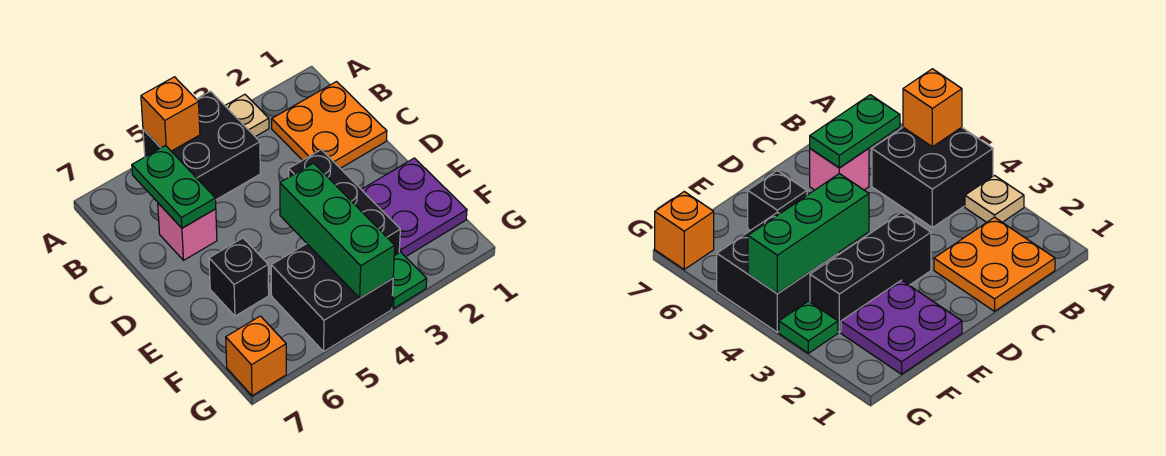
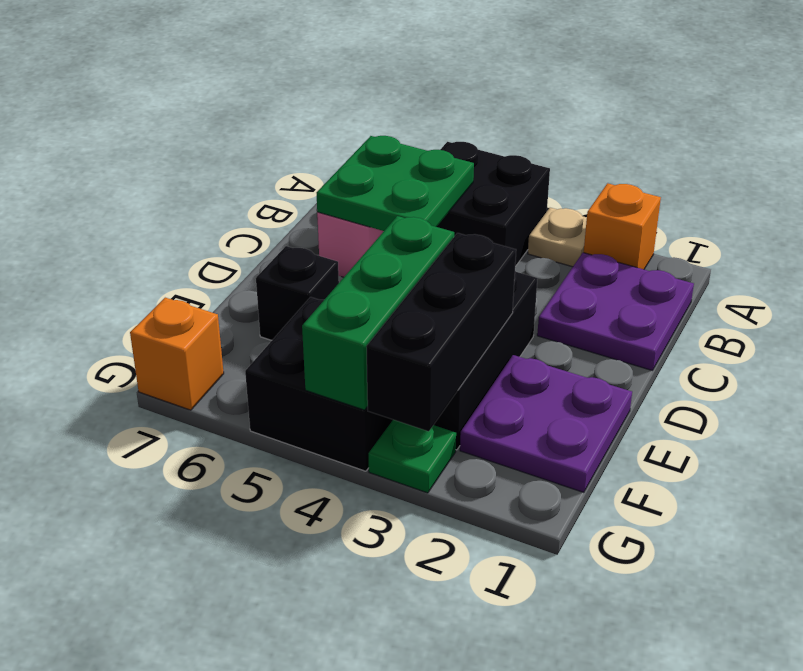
orange brick A5 level 2 -> orange brick A2 level 1
orange plate B1:C2 level 1 -> purple plate B1:C2 level 1
green plate B6:C6 level 2 -> green plate B5:C6 level 2
none -> black brick E3:G3 level 2

